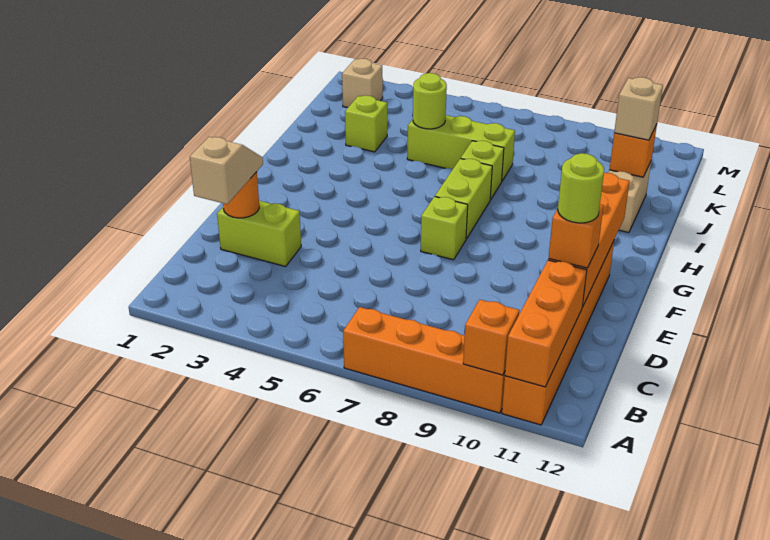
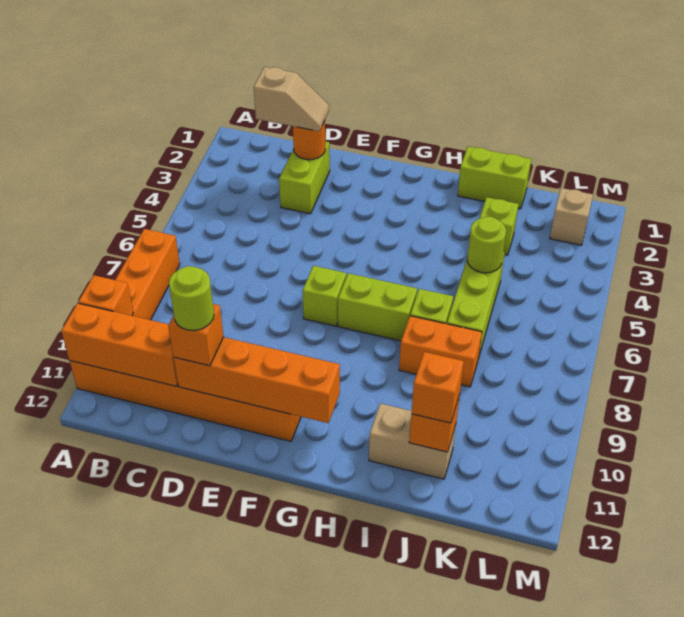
none -> lime brick I1:J1 level 1
none -> orange brick I8:J8 level 1
tan brick J11 level 3 -> orange brick J11 level 3

